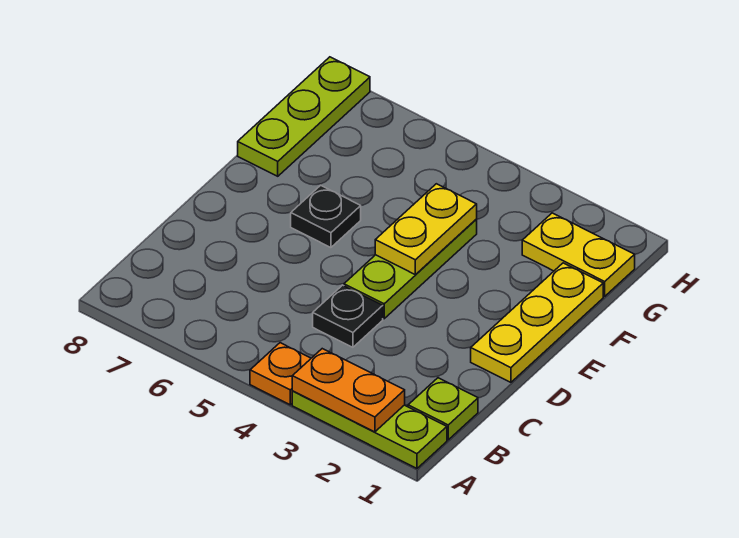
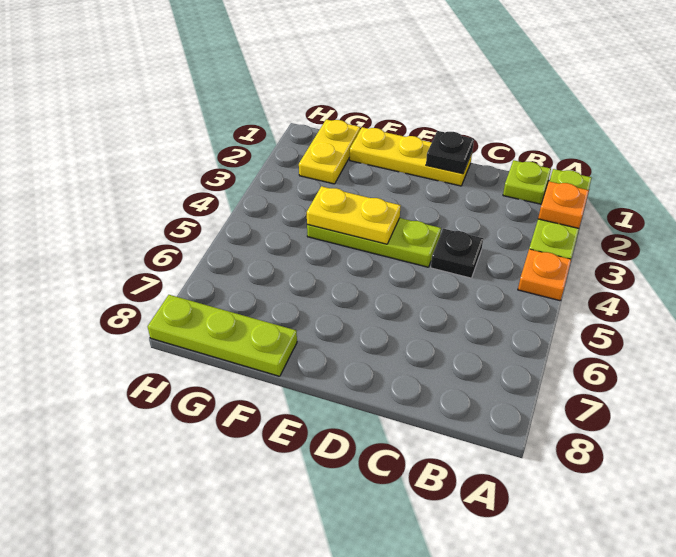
orange plate A2:A3 level 2 -> orange plate A2 level 2
black plate E6 level 1 -> black plate D1 level 2

